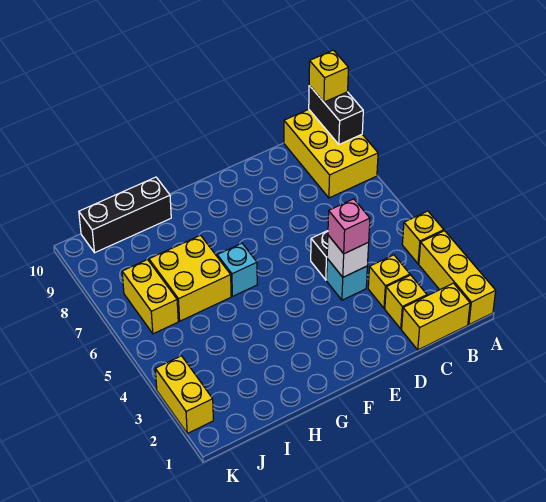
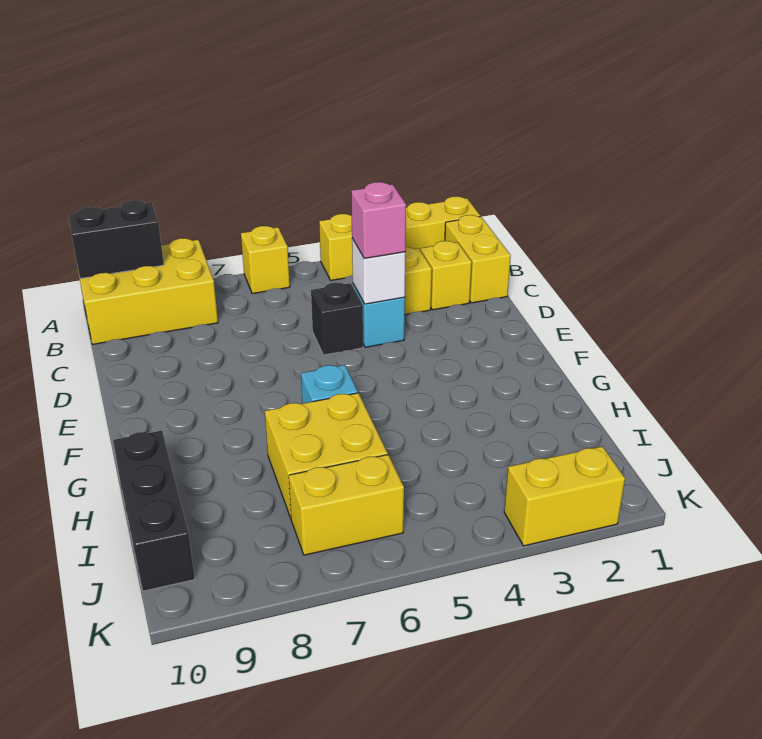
yellow brick A10 level 3 -> yellow brick A6 level 1

